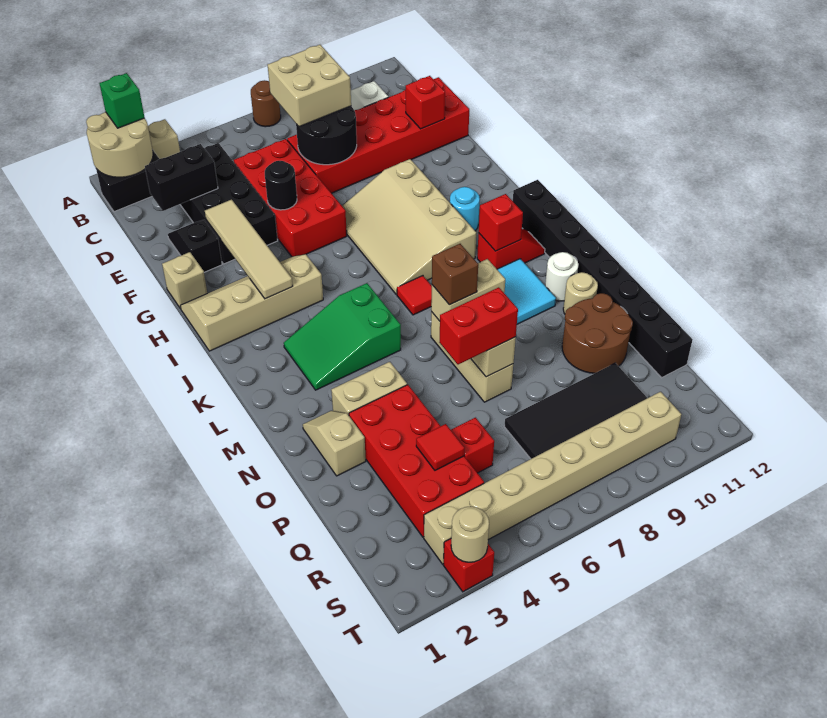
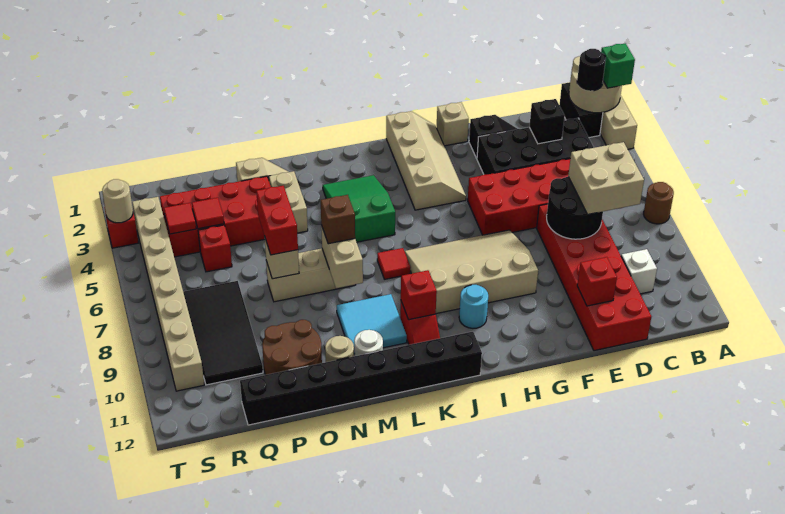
black brick D2:D3 level 2 -> black brick D3 level 2
tan tile F3:I3 level 2 -> none
black round brick F5 level 2 -> black round brick B2 level 3
none -> red tile R4 level 2

